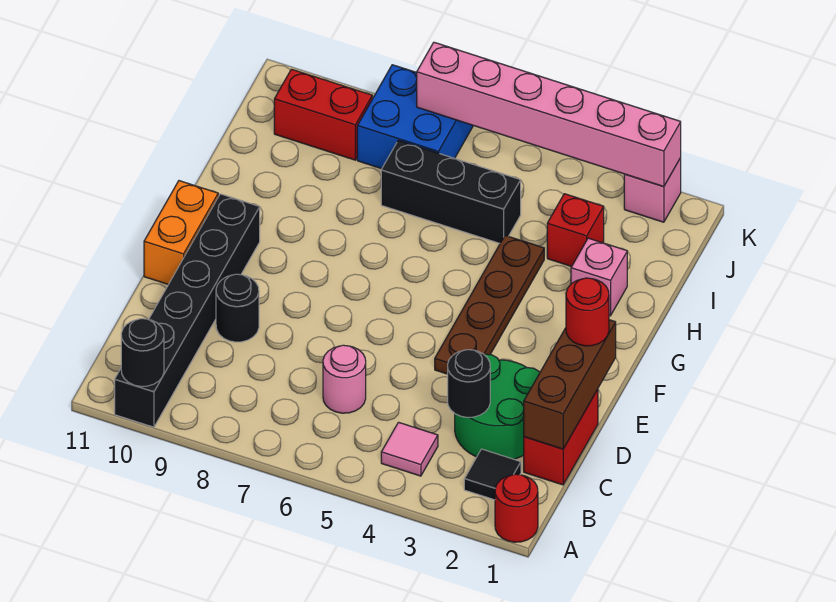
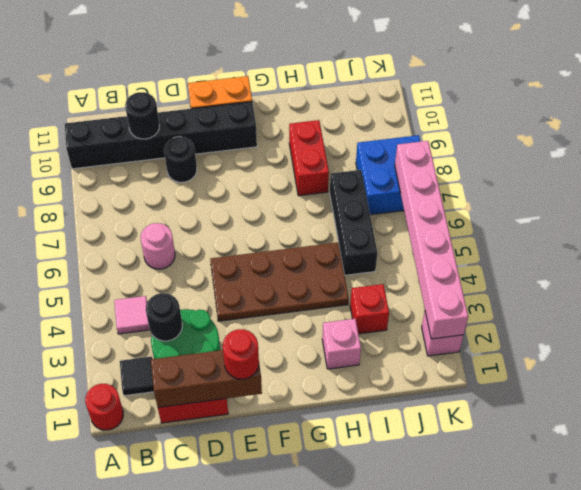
black round brick A10 level 2 -> black round brick C10 level 2
brown plate E4:H4 level 1 -> brown plate E4:H5 level 1
red brick J9:J10 level 1 -> red brick H8:H9 level 1

